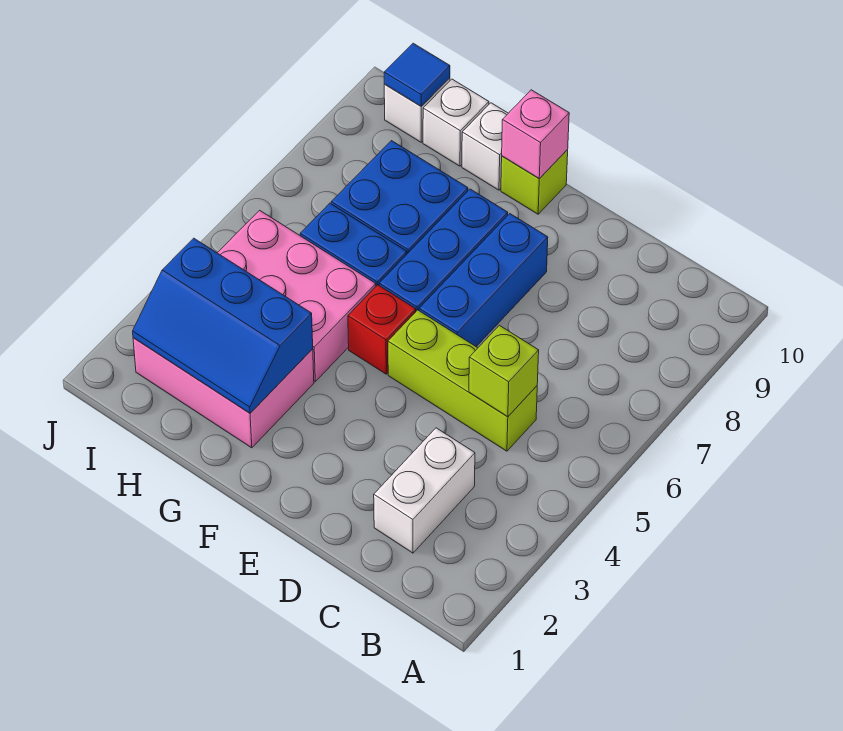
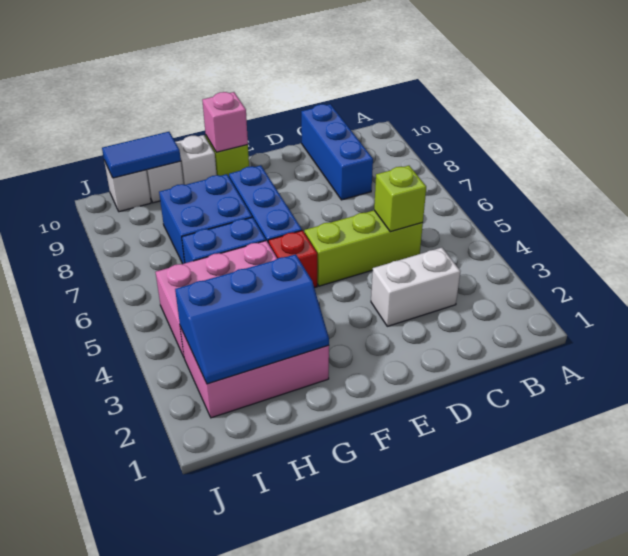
white brick C2:C3 level 1 -> white brick C3:D3 level 1
blue brick E6:E8 level 1 -> blue brick C8:C10 level 1
blue tile I10 level 2 -> blue tile H10:I10 level 2

